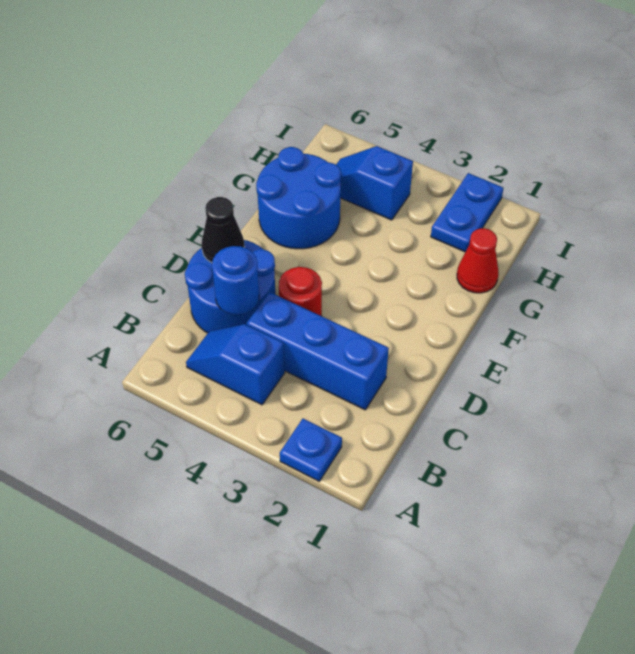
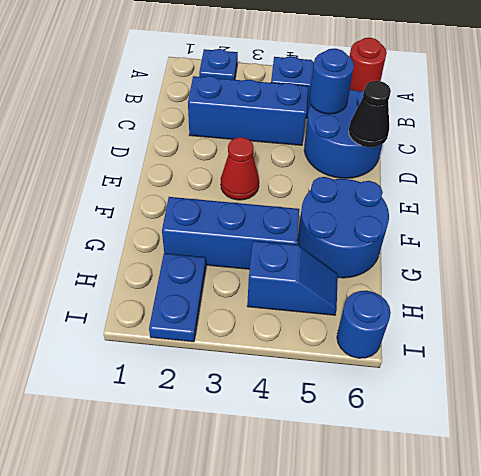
red round brick D4 level 1 -> red round brick A6 level 1
red cone G1 level 1 -> red cone E3 level 1
none -> blue brick G2:G4 level 1
none -> blue round brick I6 level 1

